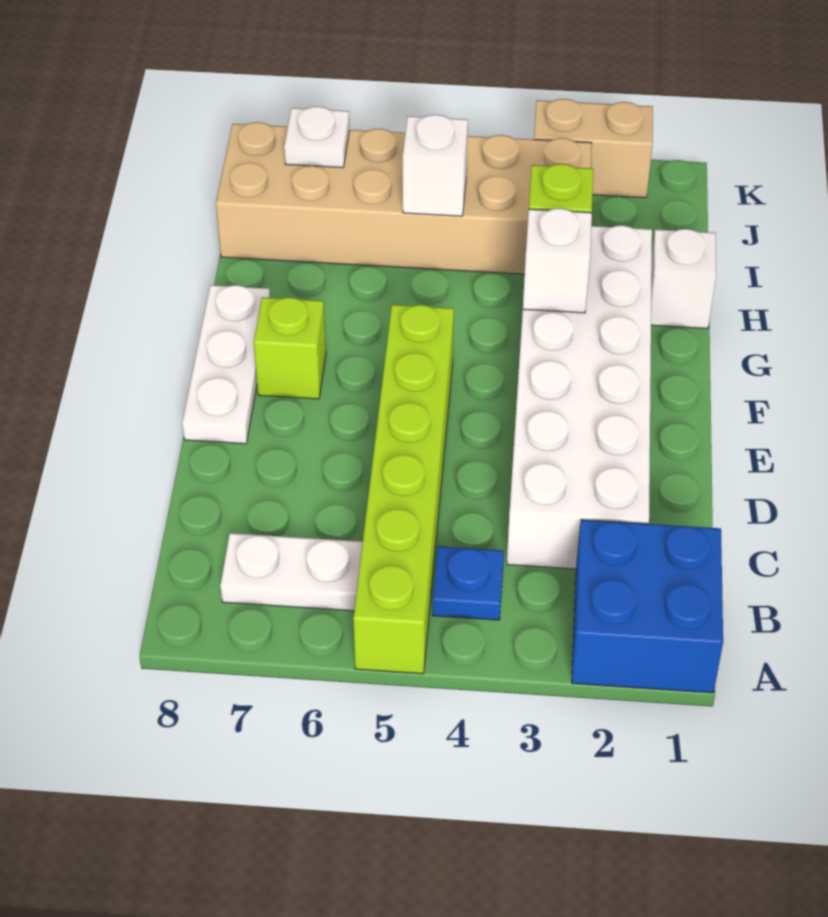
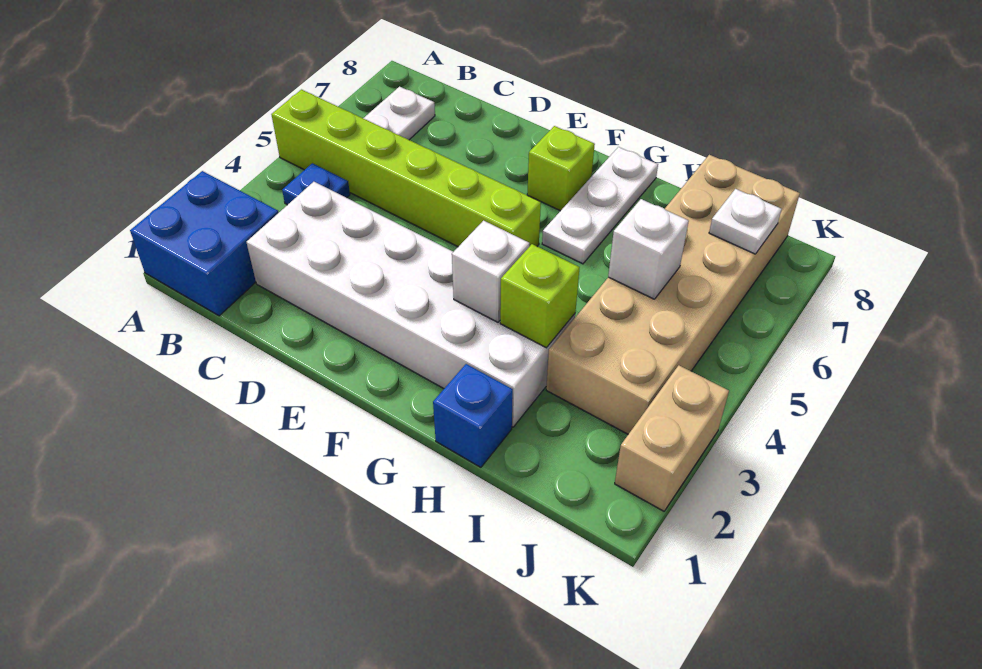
white plate E8:G8 level 1 -> white plate G6:G8 level 1
white brick H1 level 1 -> blue brick H1 level 1

